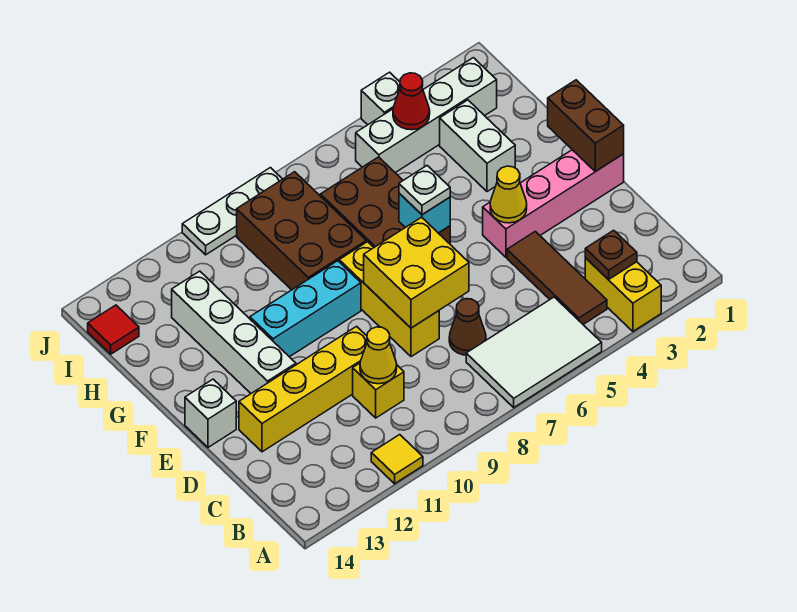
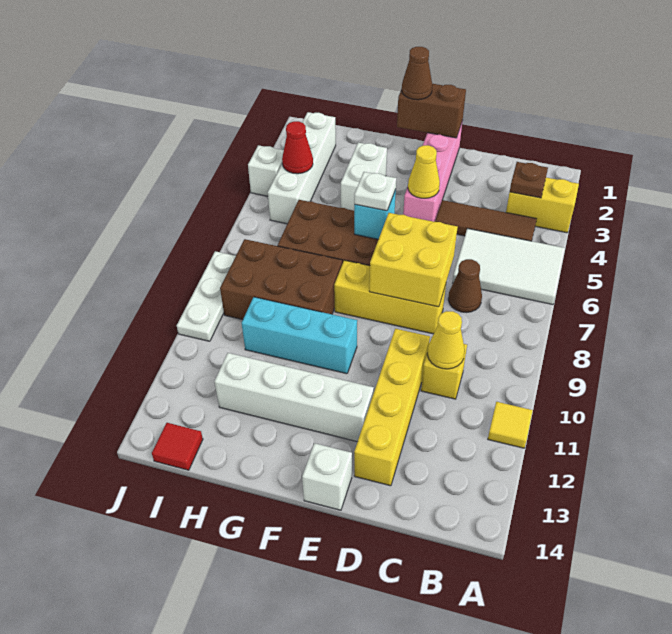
white tile A5:B7 level 1 -> white tile A5:C6 level 1
none -> brown cone F1 level 3
cyan brick F9:F11 level 1 -> cyan brick F10:H10 level 1
white brick G3:H3 level 1 -> white brick G3:G4 level 1

